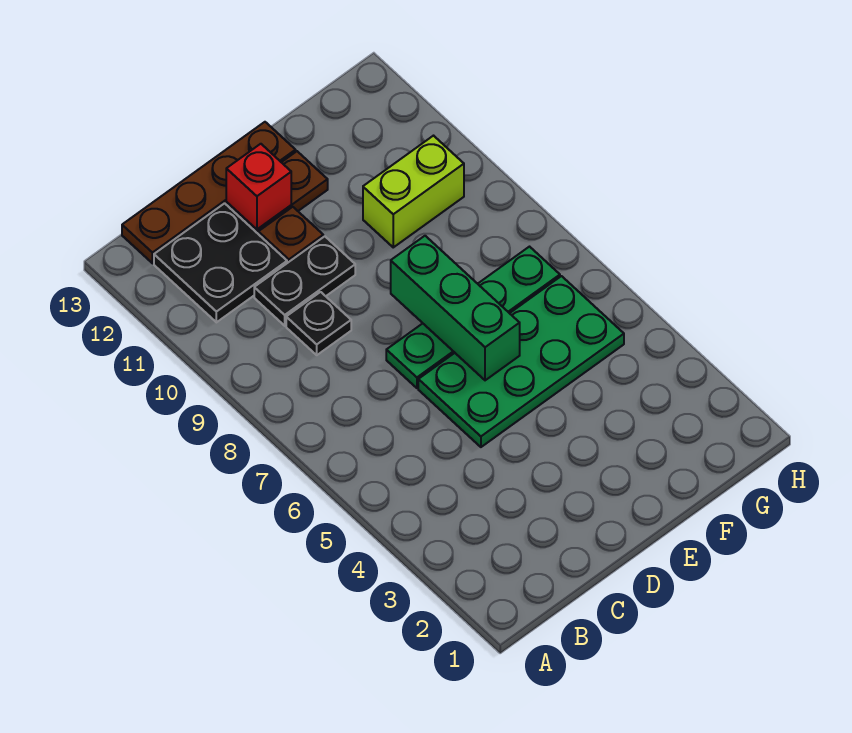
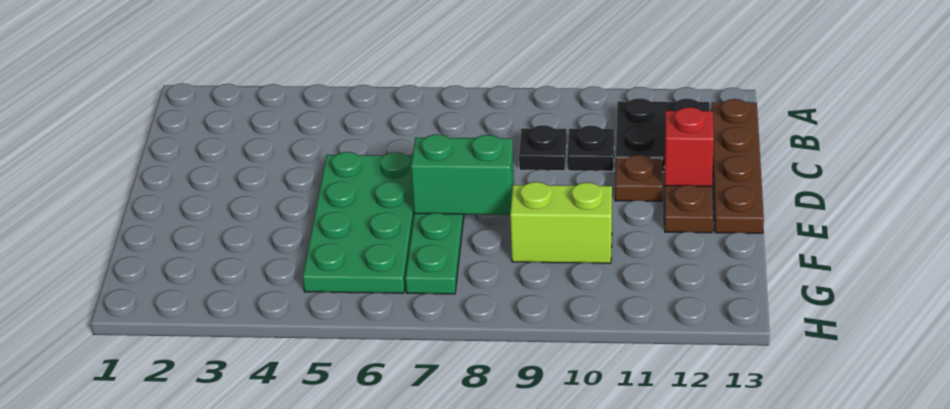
black plate C10:D10 level 1 -> black plate C10 level 1
green brick E6:E8 level 2 -> green brick E7:E8 level 2
lime brick F10:G10 level 1 -> lime brick F9:F10 level 1

